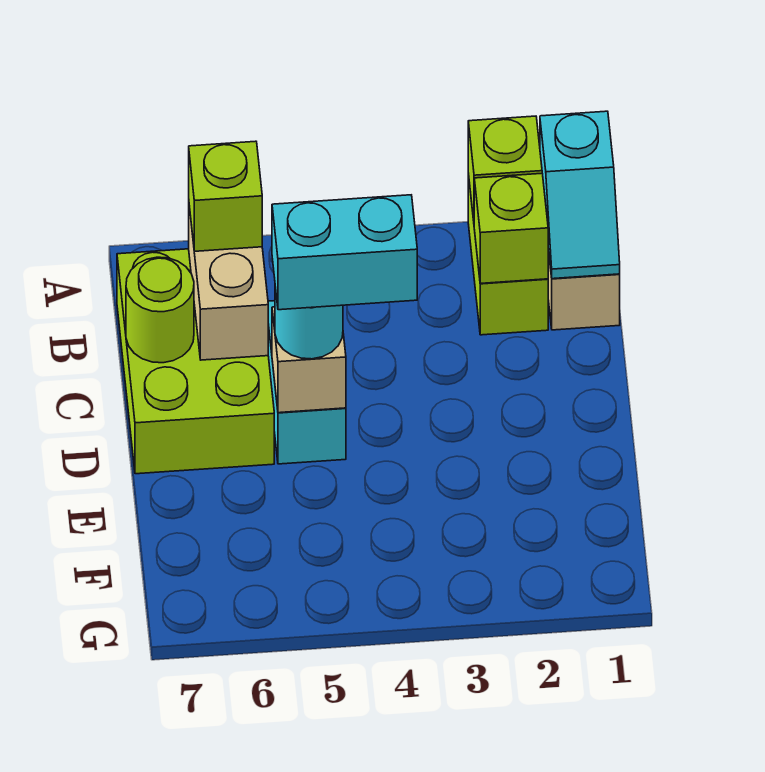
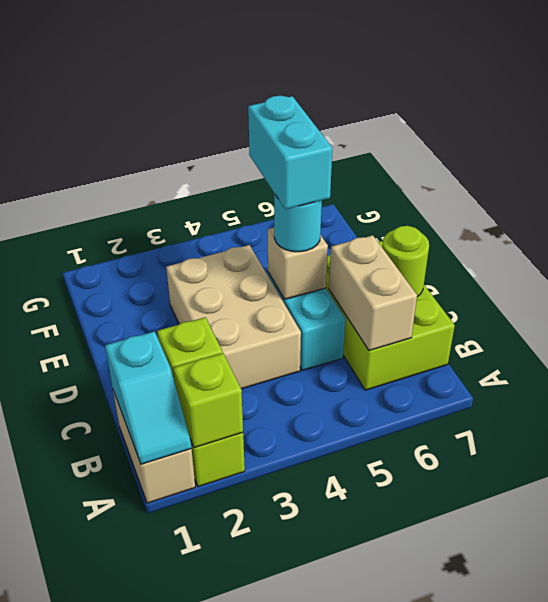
cyan slope A1:B1 level 2 top A -> cyan slope A1:B1 level 2 top B
lime brick B6 level 3 -> none
none -> tan brick C3:E4 level 1
cyan brick D4:D5 level 4 -> cyan brick D5:E5 level 4

